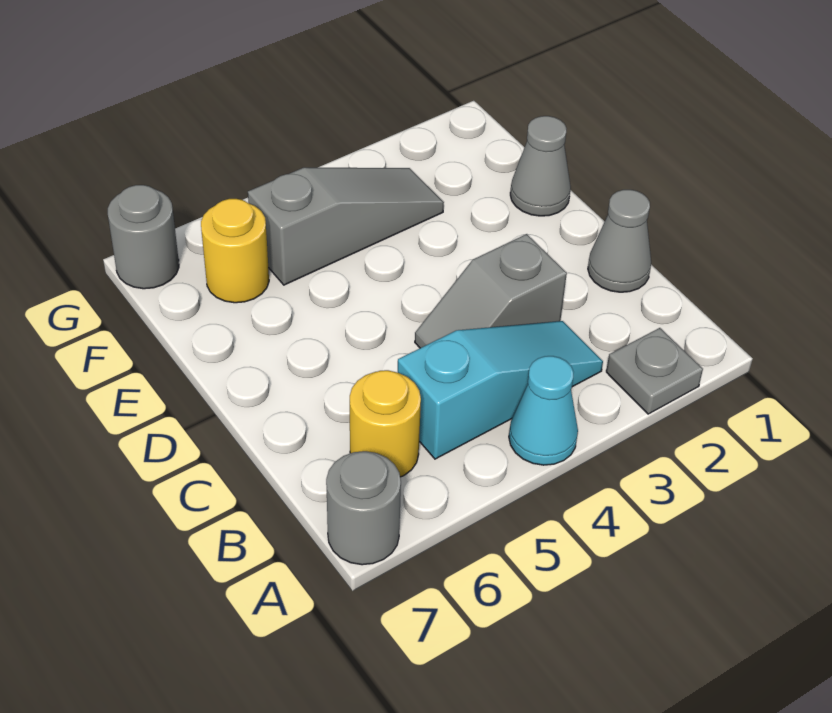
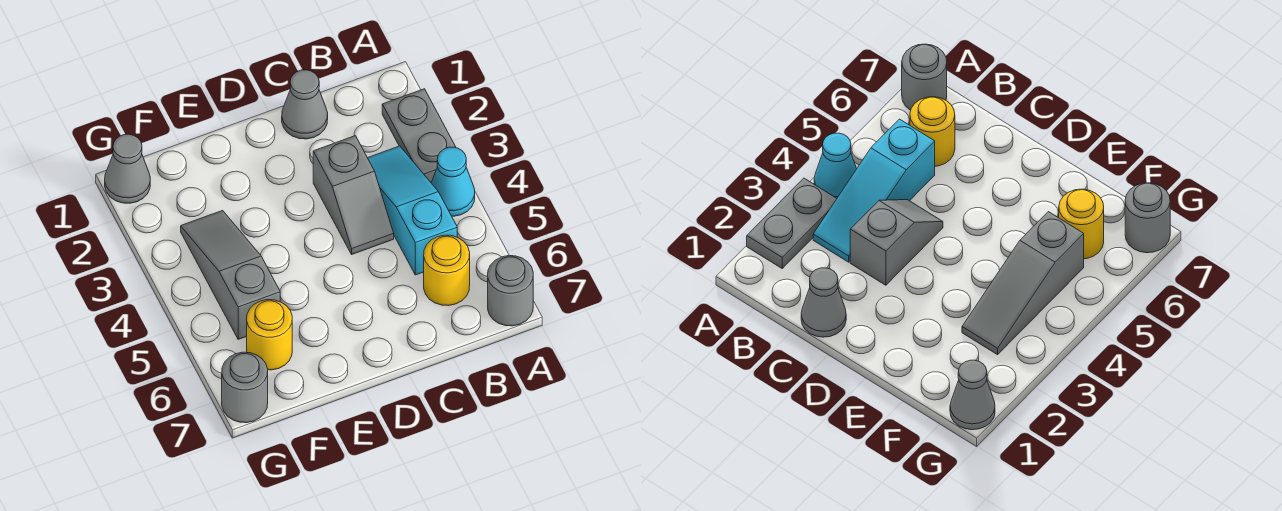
grey plate A2 level 1 -> grey plate A2:A3 level 1
grey cone E1 level 1 -> grey cone G1 level 1

